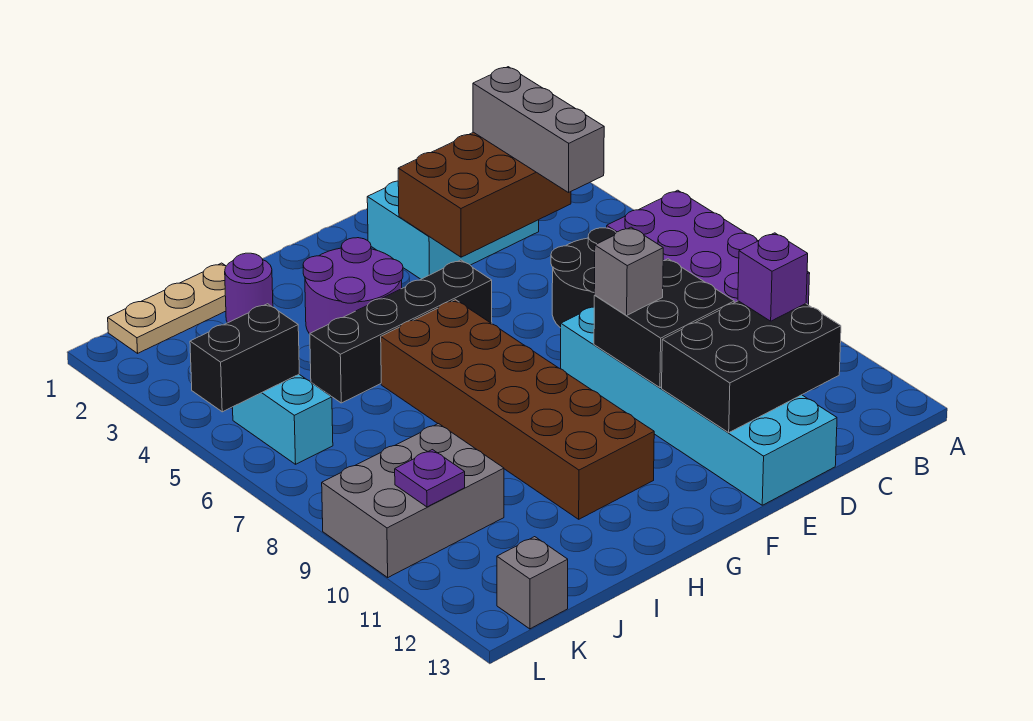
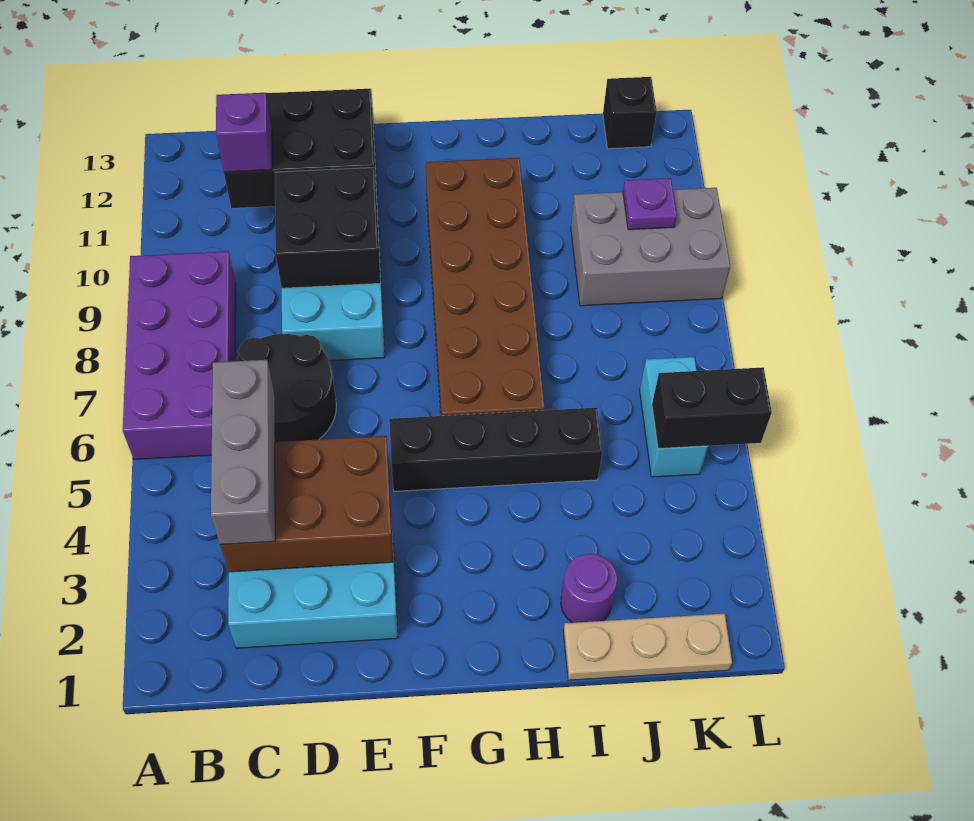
grey brick E9 level 3 -> none
purple round brick G3:H4 level 1 -> none
grey brick K13 level 1 -> black brick K13 level 1

